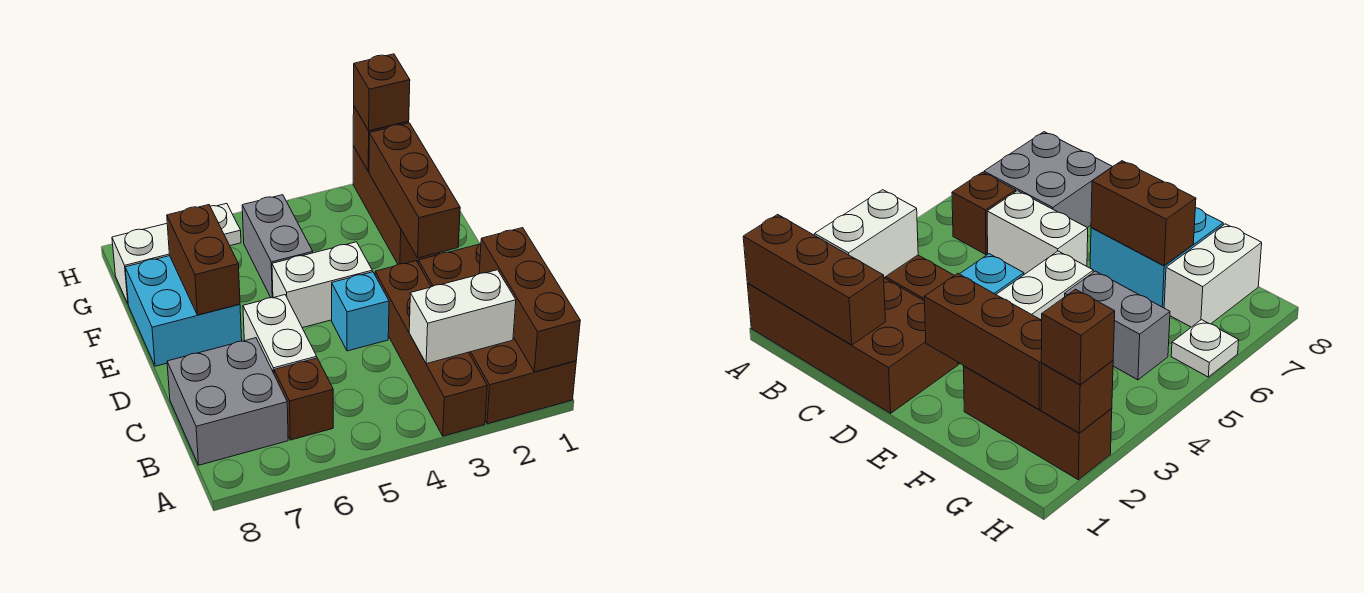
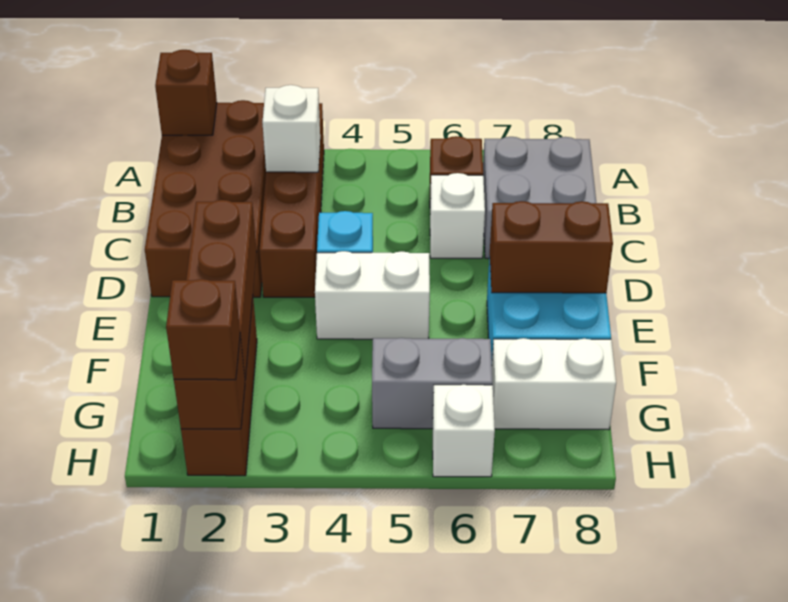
brown brick A1:C1 level 2 -> brown brick A1 level 2
white brick B2:B3 level 2 -> white brick B3 level 2
white brick C6:D6 level 1 -> white brick C6 level 1
brown brick E7:F7 level 2 -> brown brick E7:E8 level 2
grey brick F5:G5 level 1 -> grey brick G5:G6 level 1
white plate H6 level 1 -> white brick H6 level 1

